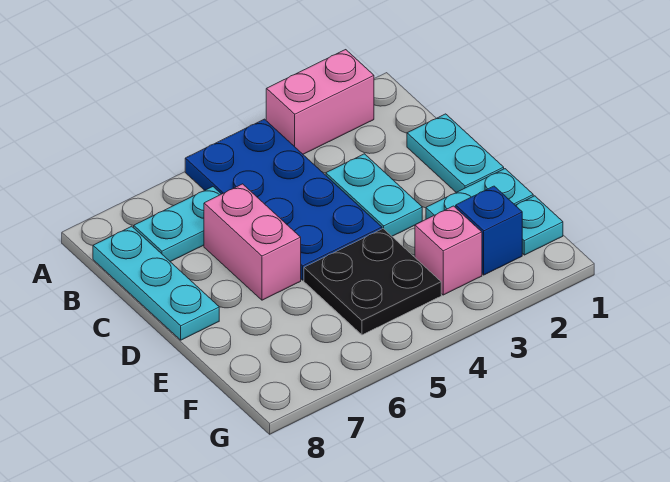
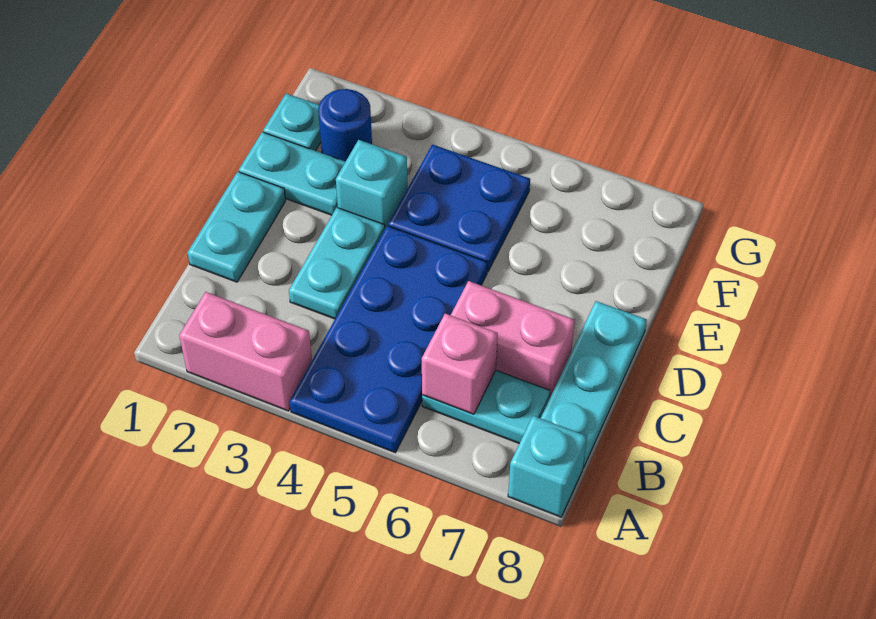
none -> cyan brick A8 level 1
pink brick C6:D6 level 1 -> pink brick C6:C7 level 1
none -> cyan brick E3 level 1
black plate E4:F5 level 1 -> blue plate E4:F5 level 1
blue brick F2 level 1 -> blue round brick F2 level 1
pink brick F3 level 1 -> pink brick B6 level 2

